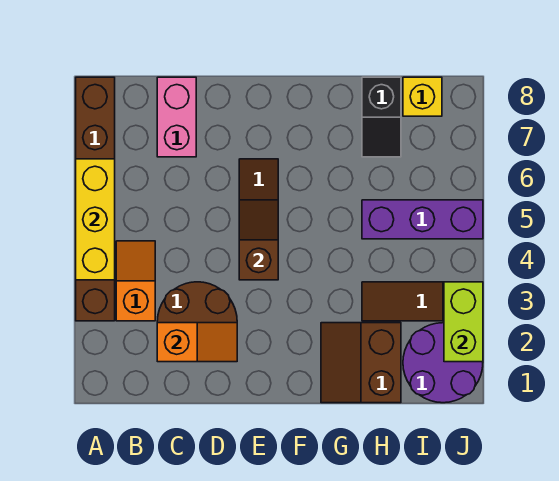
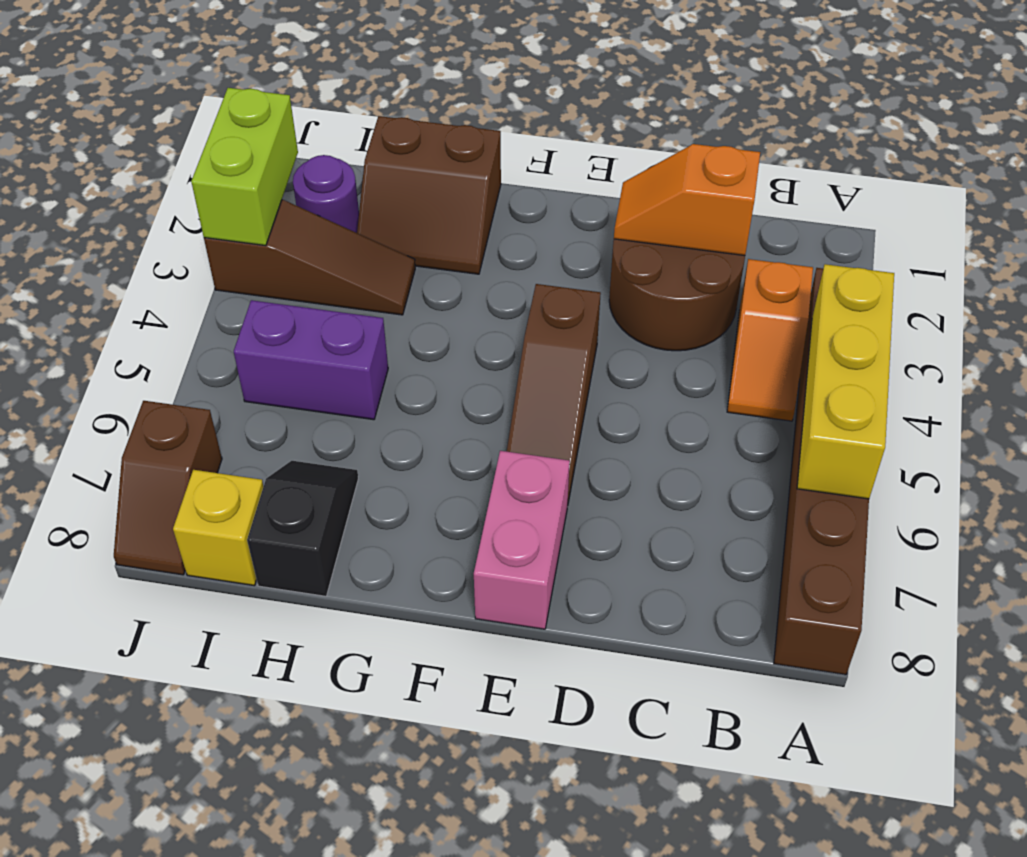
pink brick C7:C8 level 1 -> pink brick E7:E8 level 1
brown slope E4:E5 level 2 top 4 -> brown slope J7:J8 level 1 top 7
brown slope G1:H2 level 1 top H -> brown slope G1:H2 level 1 top 1
purple brick H5:J5 level 1 -> purple brick H5:I5 level 1
purple round brick I1:J2 level 1 -> purple round brick I2 level 1

